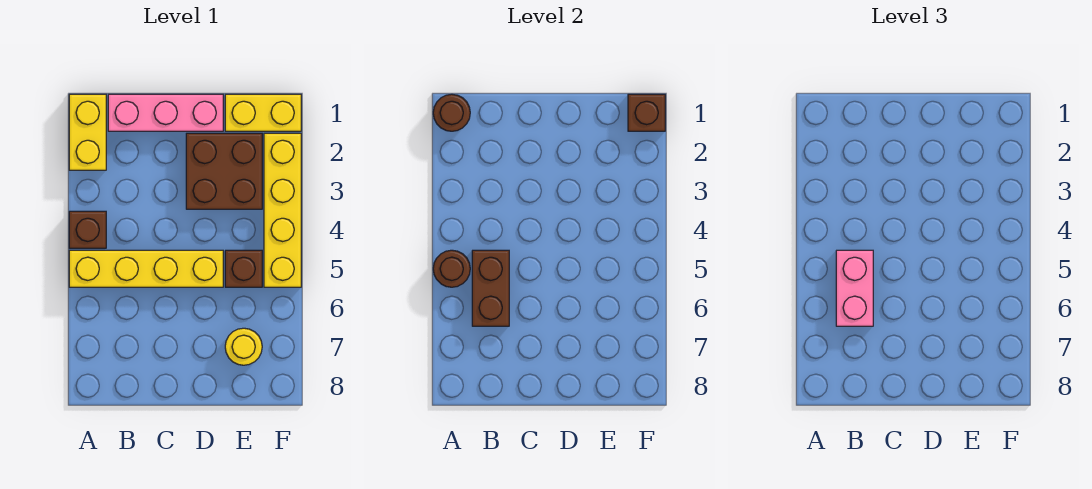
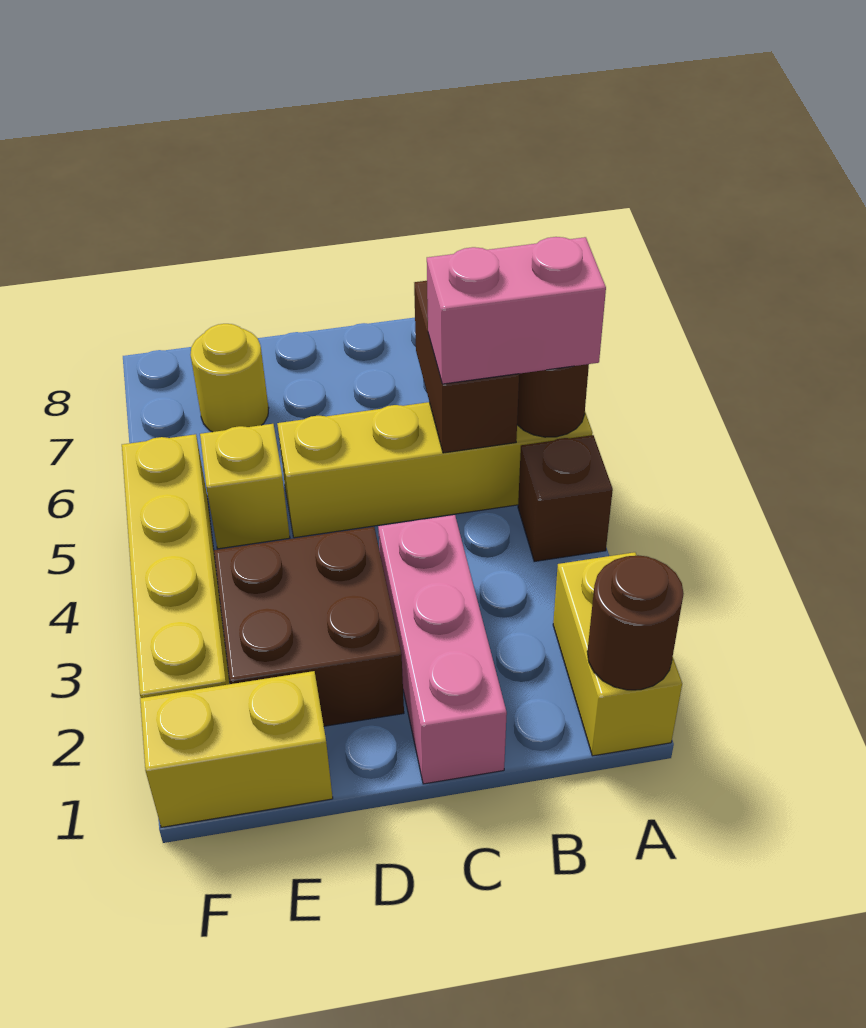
pink brick B1:D1 level 1 -> pink brick C1:C3 level 1
pink brick B5:B6 level 3 -> pink brick A5:B5 level 3
brown brick E5 level 1 -> yellow brick E5 level 1
brown brick F1 level 2 -> none

